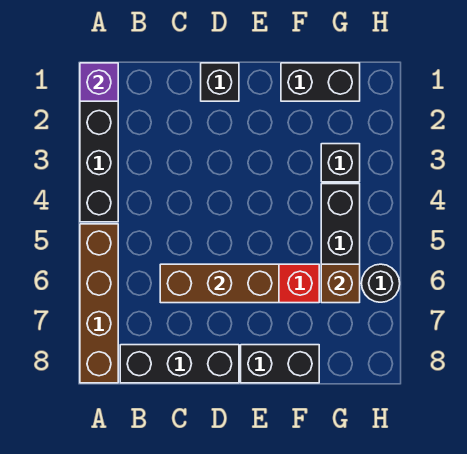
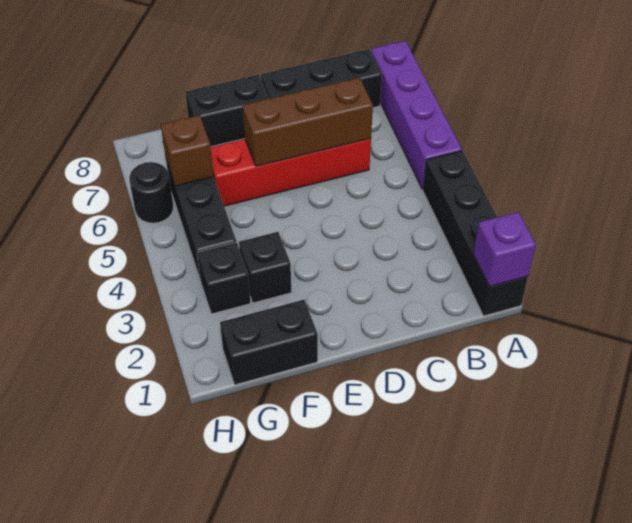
brown brick A5:A8 level 1 -> purple brick A5:A8 level 1
black brick D1 level 1 -> black brick F3 level 1

